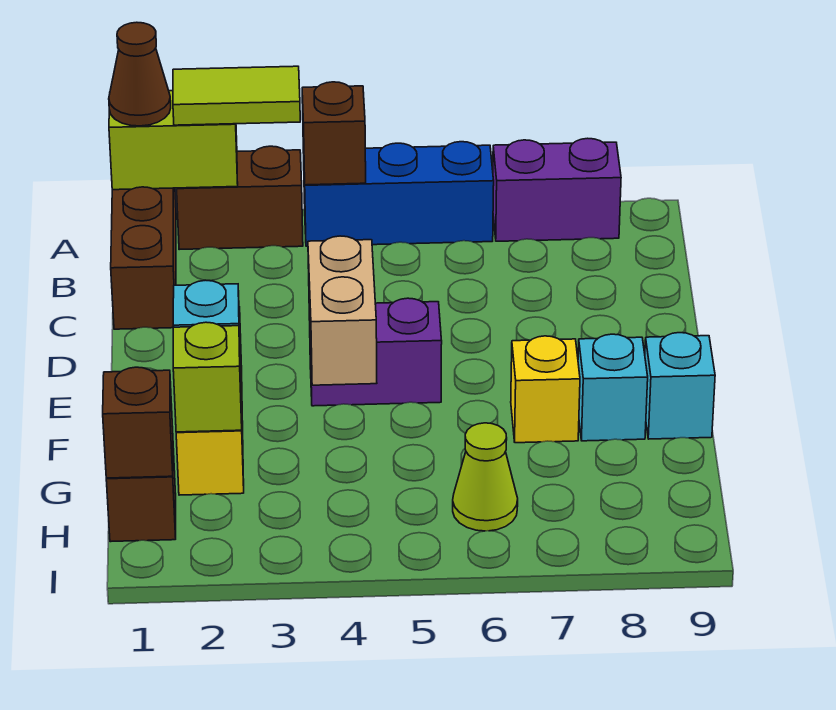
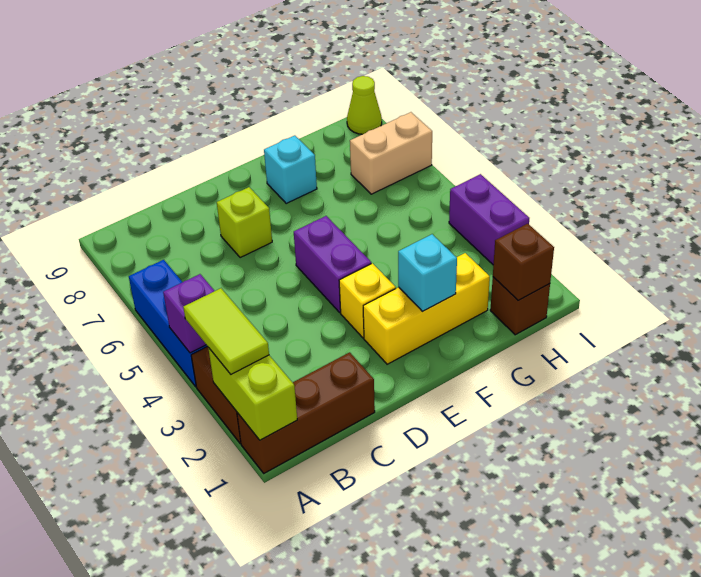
brown cone A1 level 3 -> none
brown brick A4 level 2 -> purple brick A4 level 2
purple brick A7:A8 level 1 -> purple brick I3:I4 level 1
tan brick E4:F4 level 2 -> tan brick H7:I7 level 1
yellow brick F7 level 1 -> yellow brick E3 level 1
cyan brick F9 level 1 -> none
lime brick G2 level 2 -> lime brick D7 level 1
lime cone H6 level 1 -> lime cone I9 level 1

